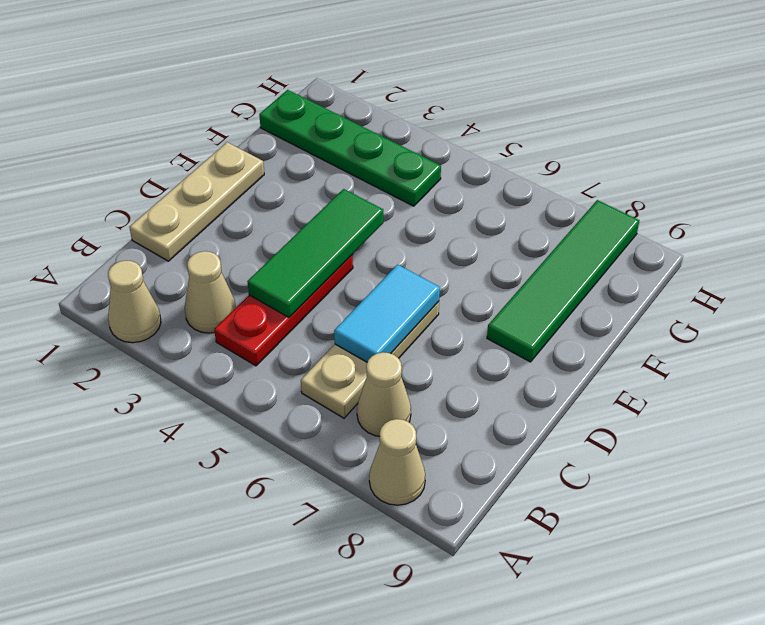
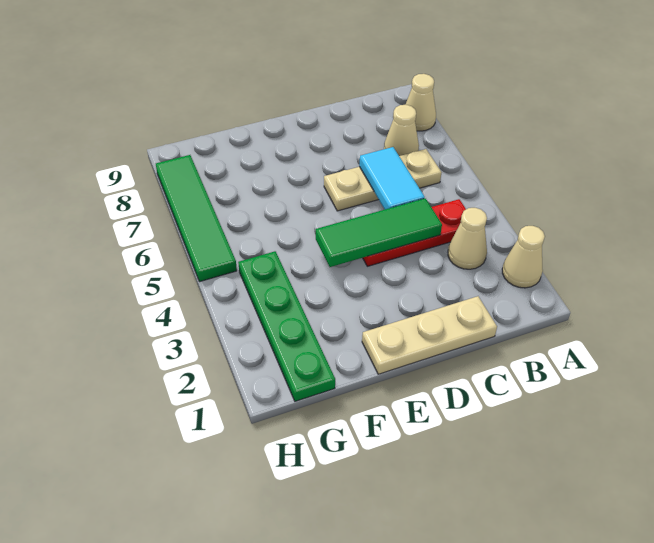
cyan tile C6:D6 level 2 -> cyan tile C5:C6 level 2
green tile E8:H8 level 1 -> green tile H5:H8 level 1

